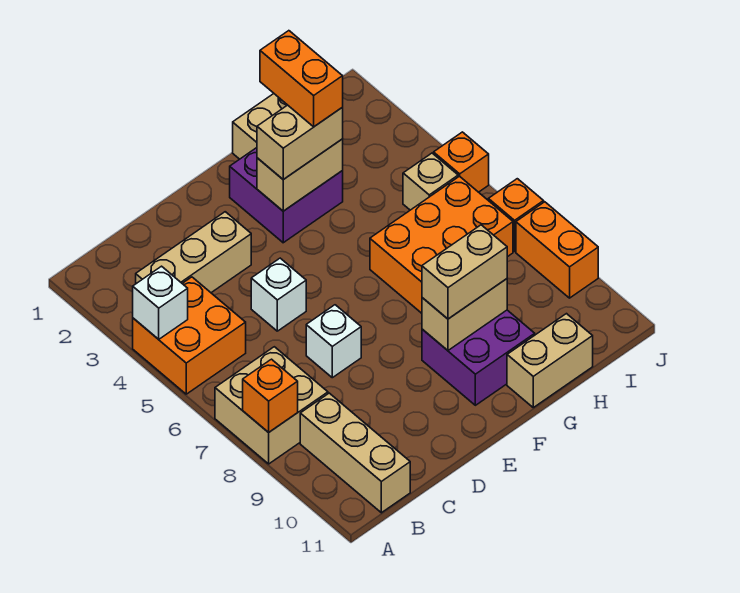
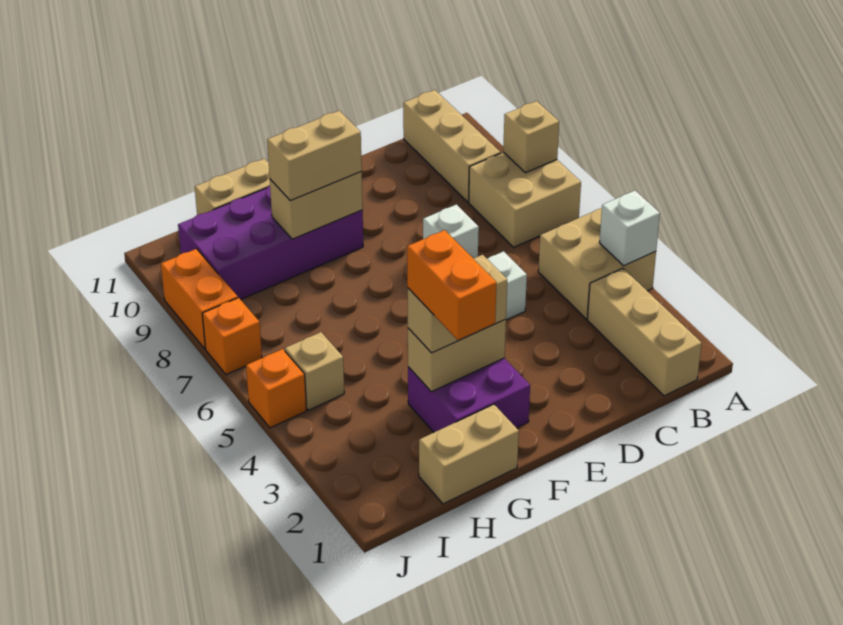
orange brick A4:B5 level 1 -> tan brick A4:B5 level 1
orange brick A8 level 2 -> tan brick A8 level 2
tan brick B3:D3 level 1 -> tan brick B1:B3 level 1
purple brick F9:G10 level 1 -> purple brick F9:I10 level 1
orange brick G6:I7 level 1 -> none

